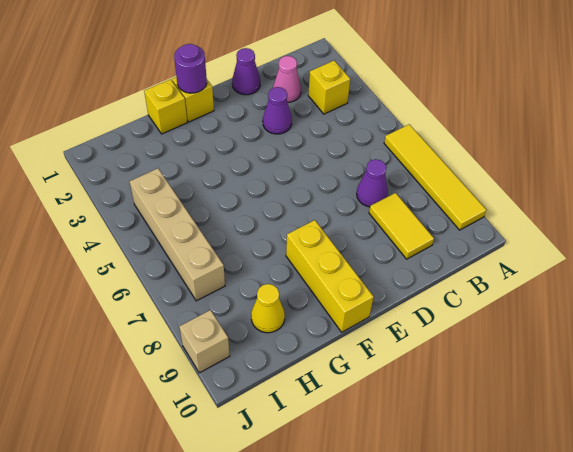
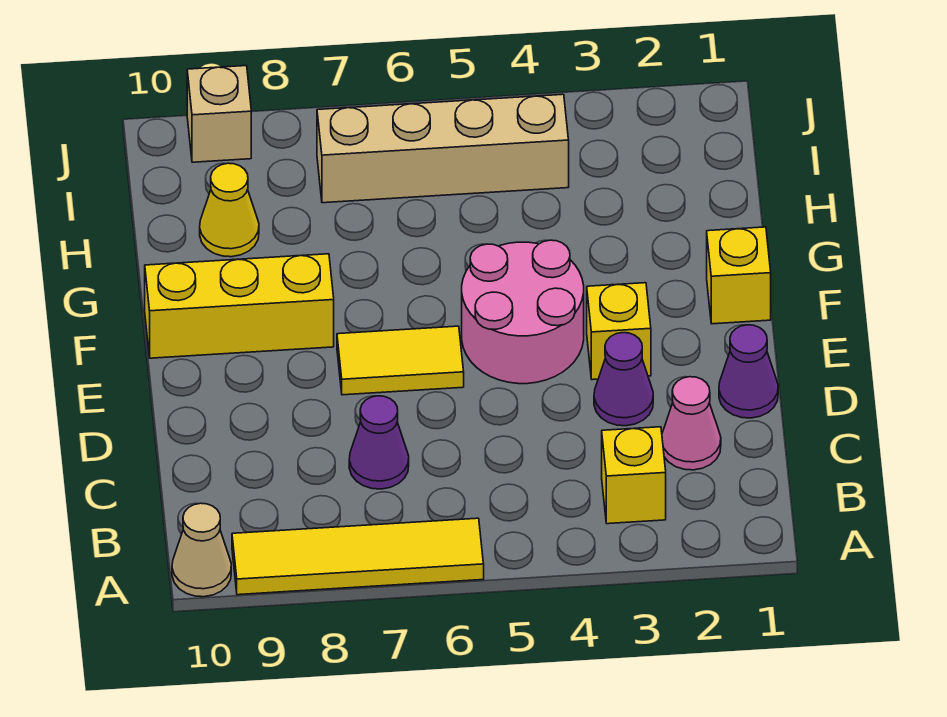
none -> tan cone A10 level 1
yellow tile C8:C9 level 1 -> yellow tile E6:E7 level 1
none -> pink round brick E4:F5 level 1
purple round brick F1 level 2 -> none
yellow brick G1 level 1 -> yellow brick E3 level 1

